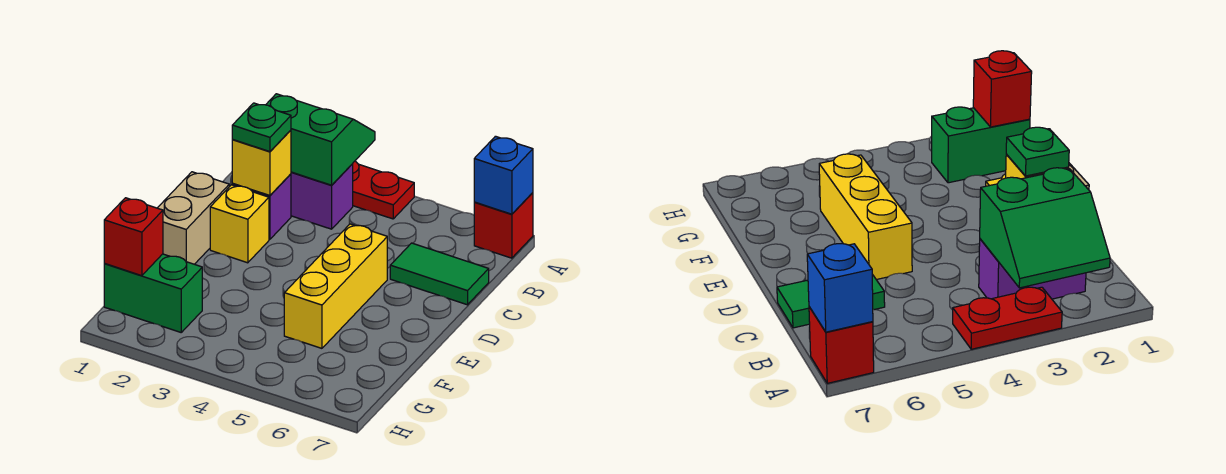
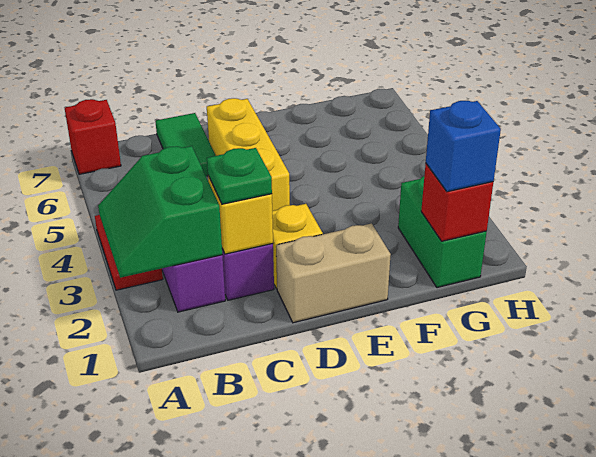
blue brick A7 level 2 -> blue brick G1 level 3
yellow brick D5:F5 level 1 -> yellow brick D4:D6 level 1

